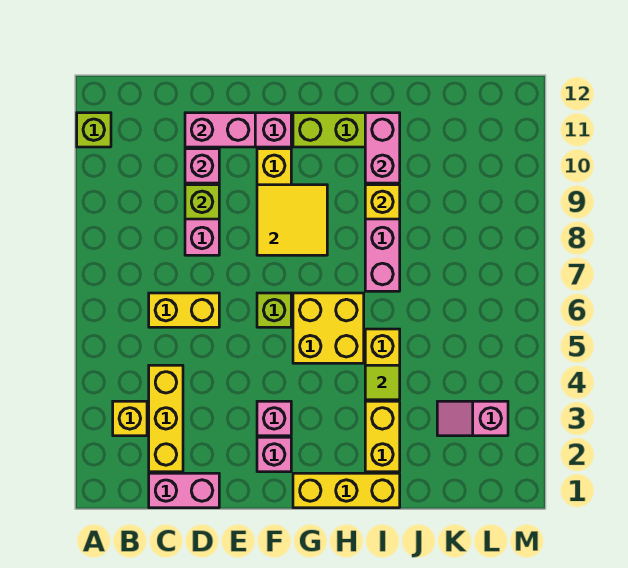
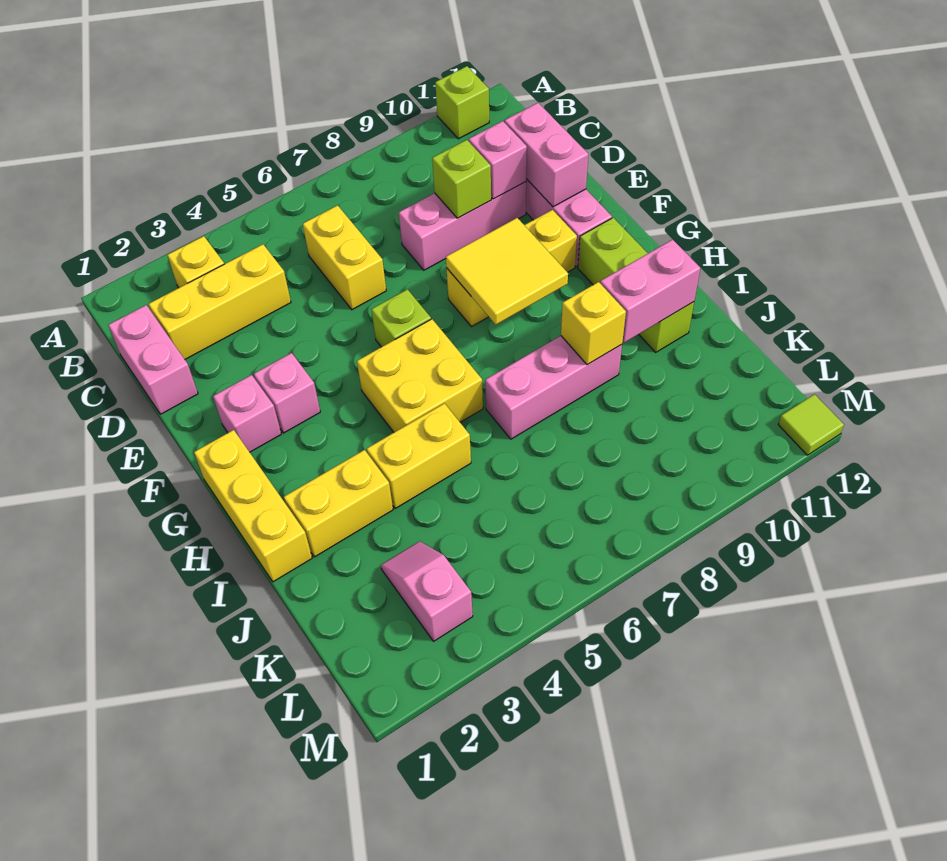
lime tile I4 level 2 -> lime tile M12 level 1

